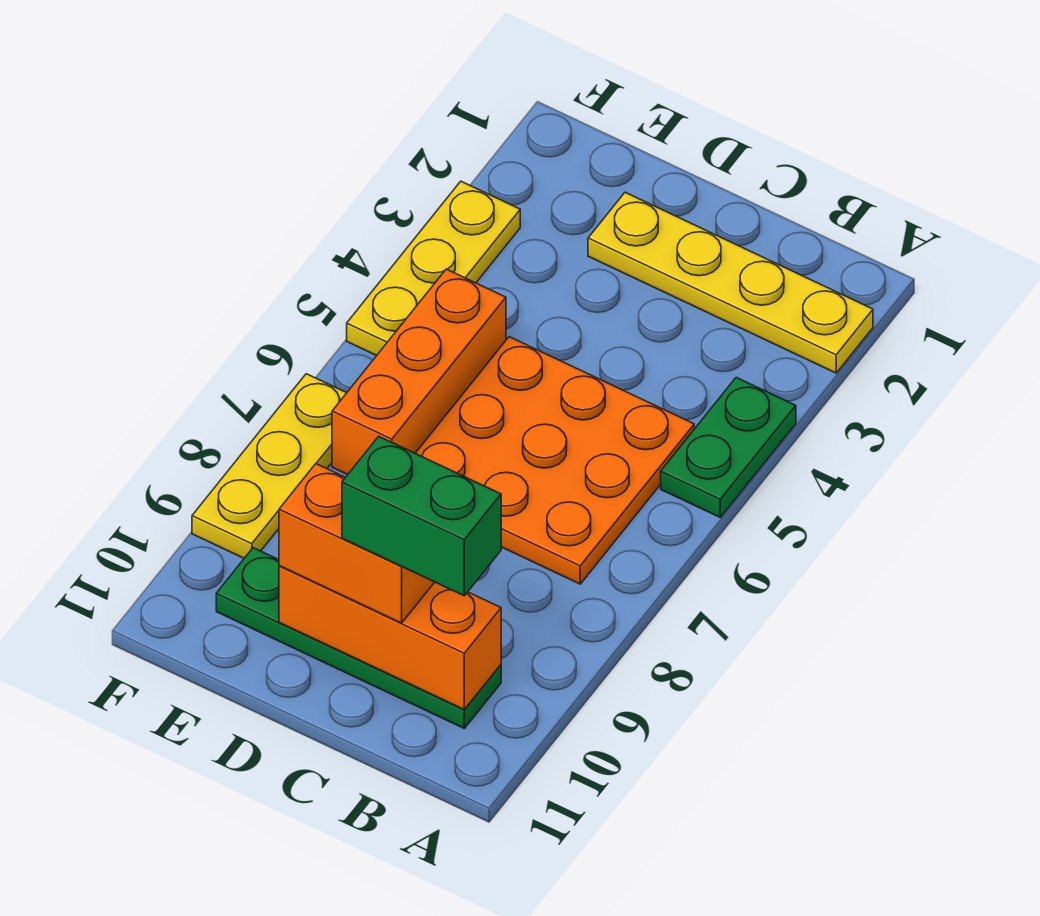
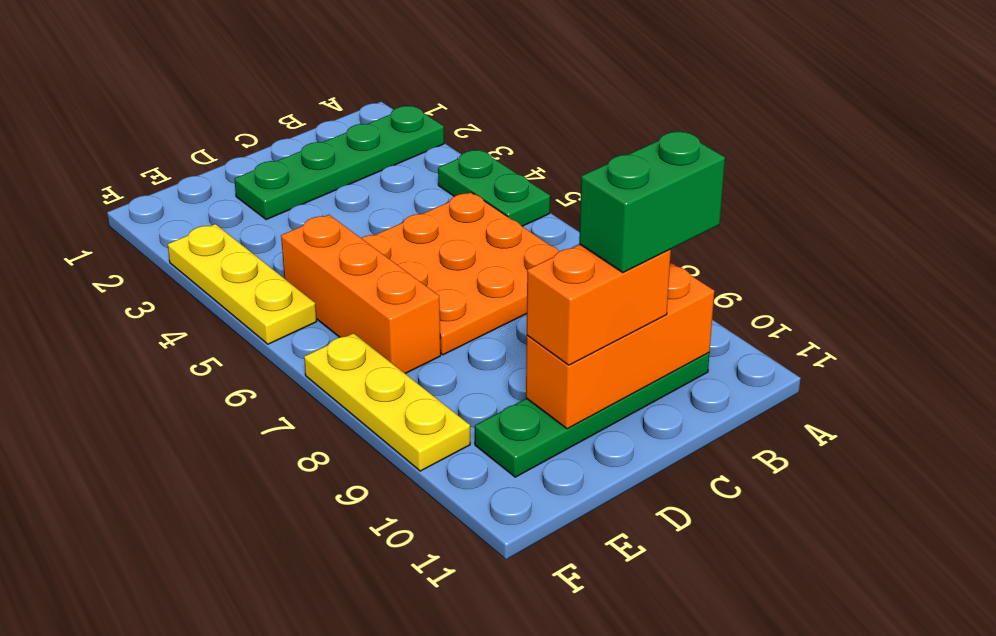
yellow plate A2:D2 level 1 -> green plate A2:D2 level 1

